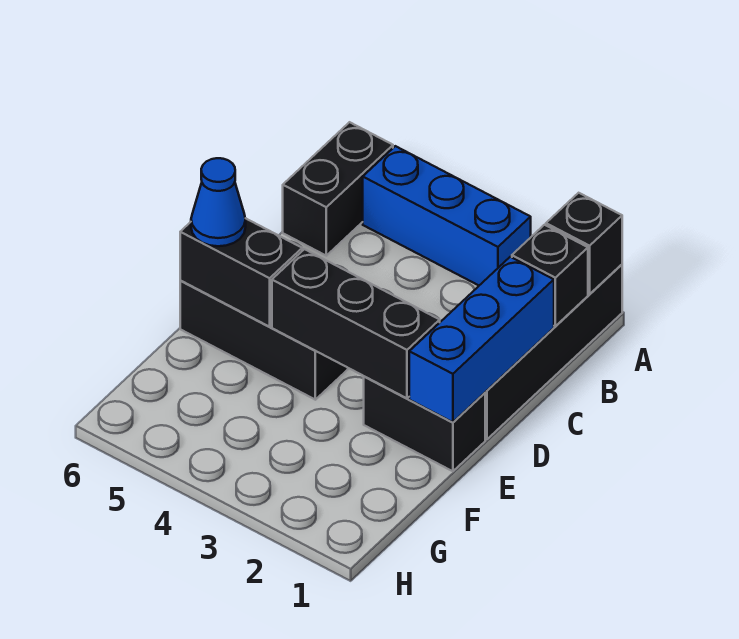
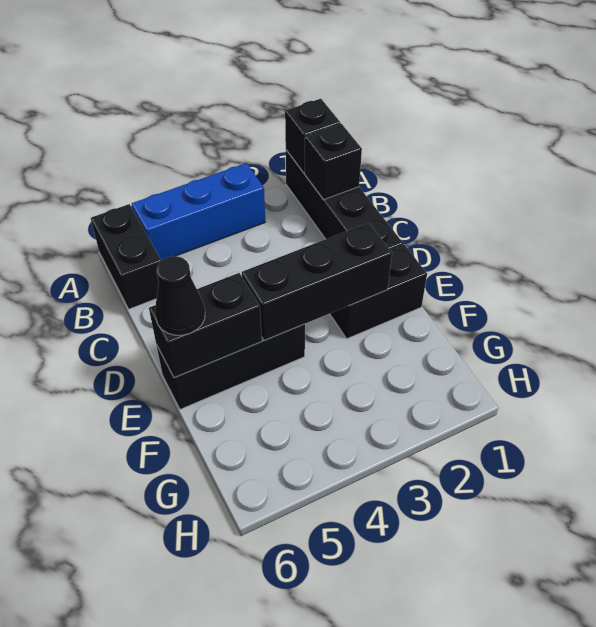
blue brick C1:E1 level 2 -> none
blue cone E6 level 3 -> black cone E6 level 3

